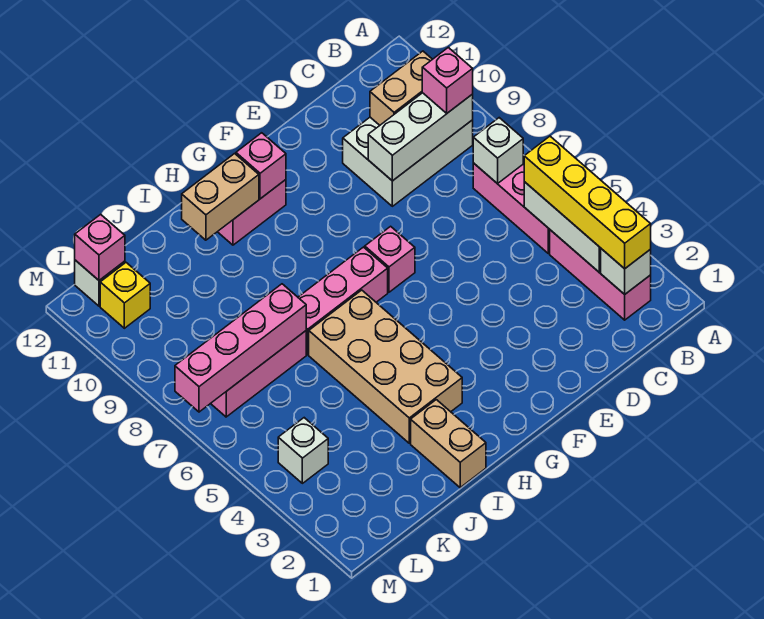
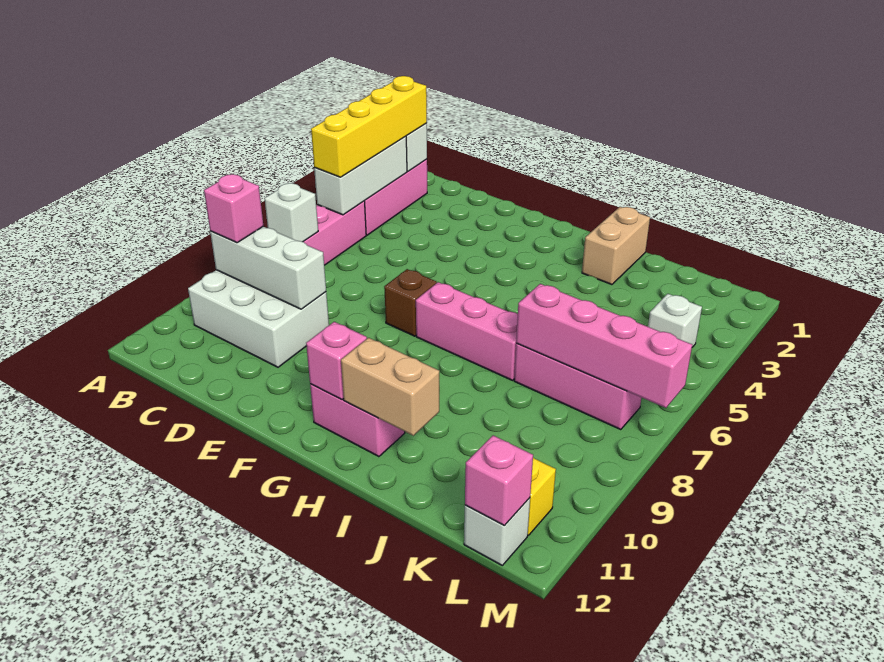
tan brick B10:C10 level 2 -> none
pink brick F7 level 1 -> brown brick F7 level 1
tan brick H3:I6 level 1 -> none

